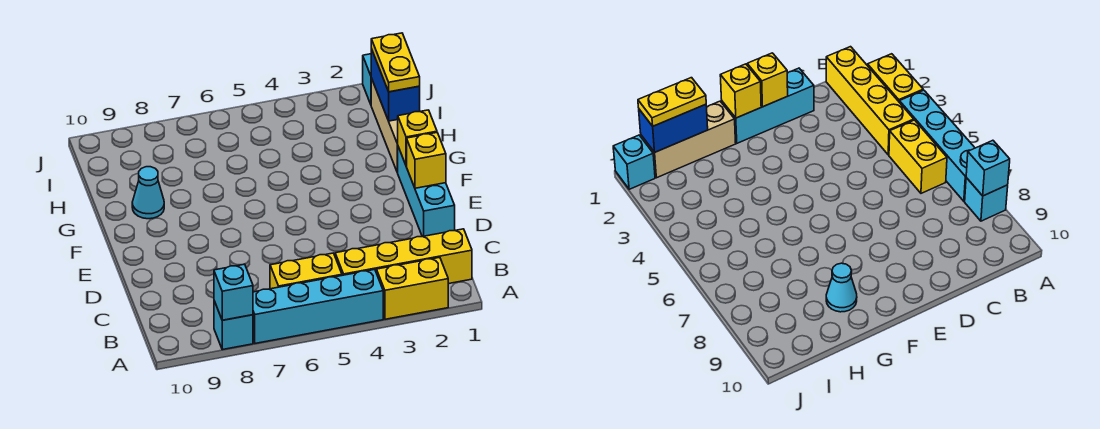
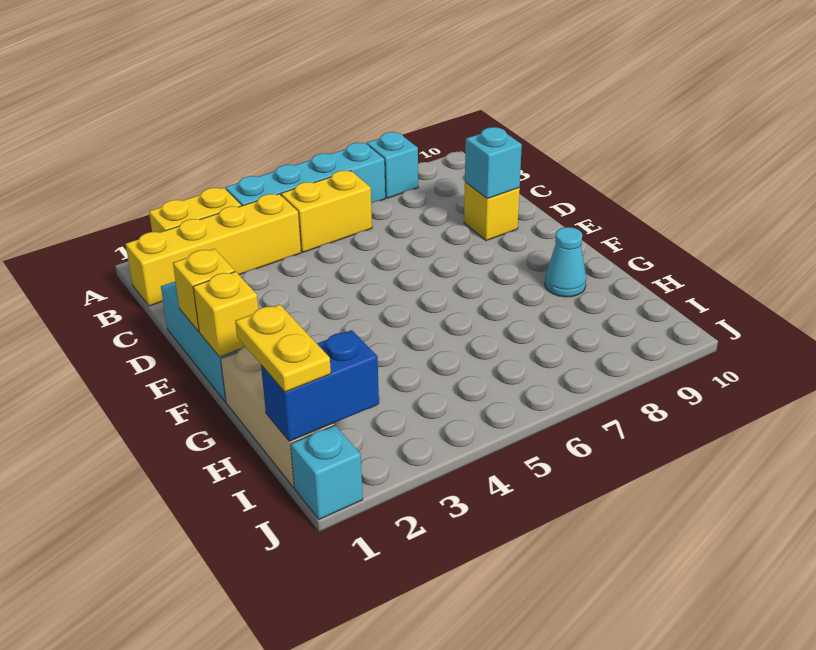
cyan brick A8 level 2 -> cyan brick D9 level 2
none -> yellow brick D9 level 1
blue brick H1:I1 level 2 -> blue brick I1:I2 level 2

